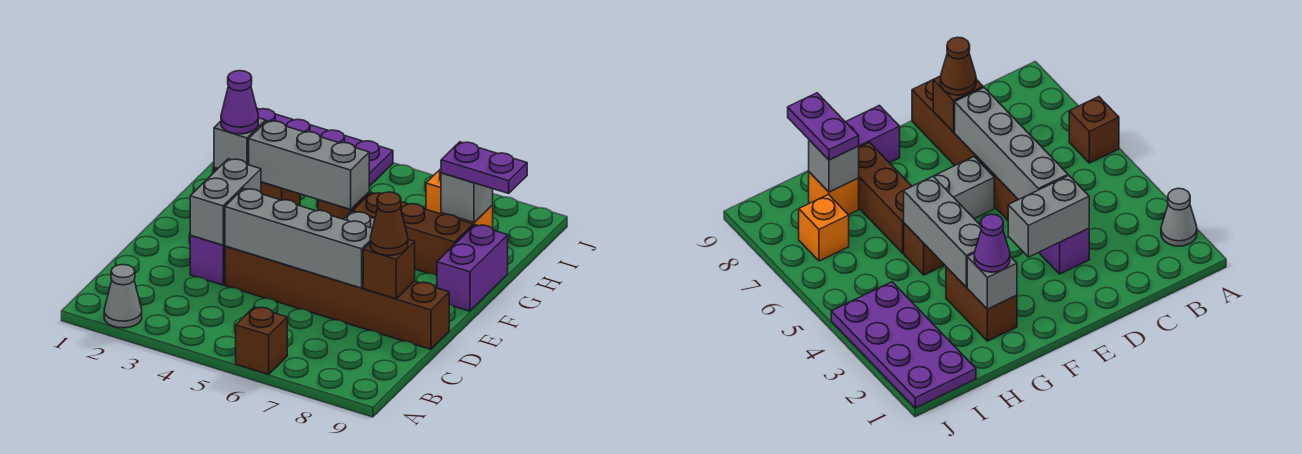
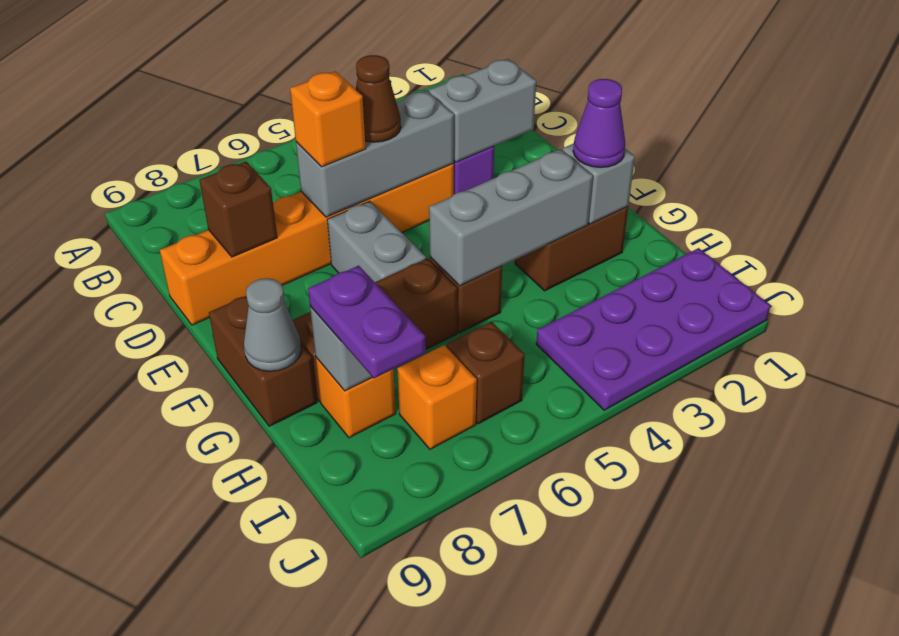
grey cone A2 level 1 -> grey cone G9 level 2
brown brick A6 level 1 -> brown brick I6 level 1
grey brick D3:E3 level 2 -> grey brick D2:D3 level 2
brown brick D4:D9 level 1 -> orange brick D4:D9 level 1
grey brick D4:D7 level 2 -> grey brick D4:D6 level 2
none -> orange brick D6 level 3
brown cone D8 level 3 -> brown cone D5 level 3
purple brick F9:G9 level 1 -> brown brick F9:G9 level 1
purple plate H8:H9 level 3 -> purple plate H8:I8 level 3

